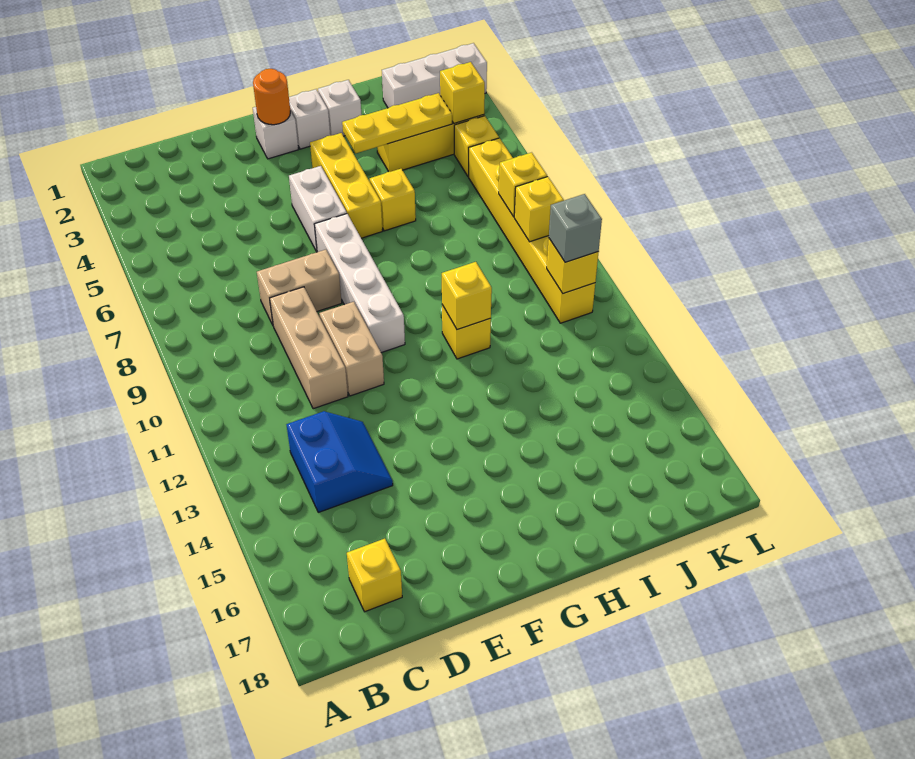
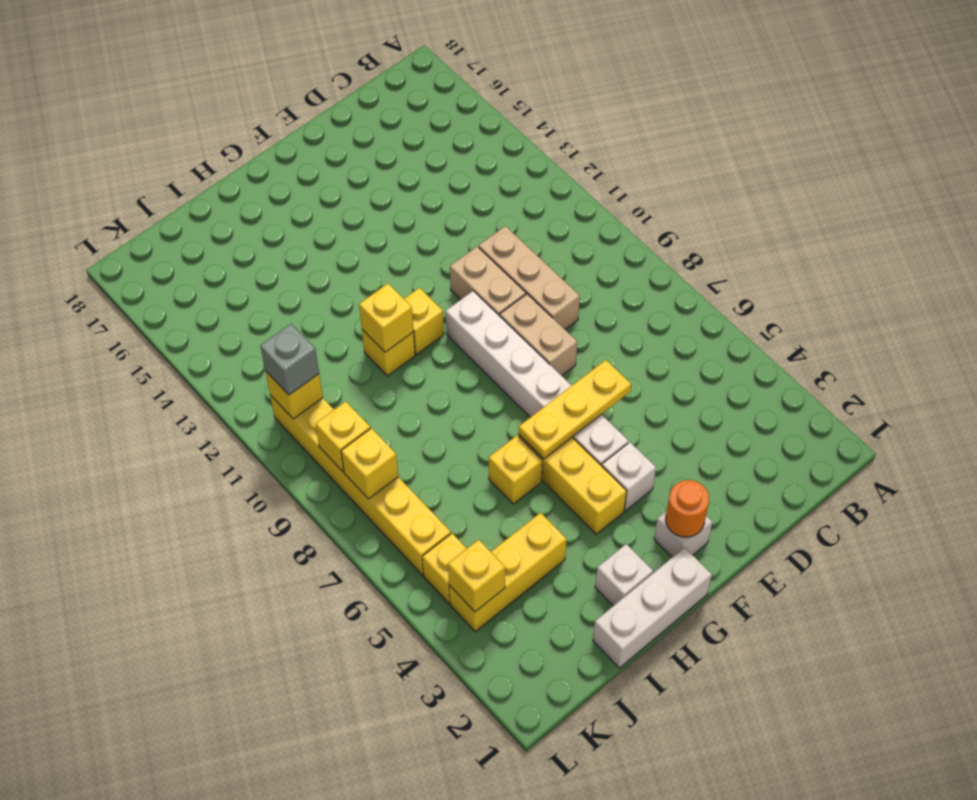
blue slope C13:D14 level 1 top C -> none
yellow brick C17 level 1 -> yellow brick G11 level 1
tan brick D8:E8 level 1 -> tan brick E8:E9 level 1
white brick G2 level 1 -> white brick F4 level 1
yellow plate H4:J4 level 2 -> yellow plate E6:G6 level 2
white brick J2:L2 level 1 -> white brick G1:I1 level 1

